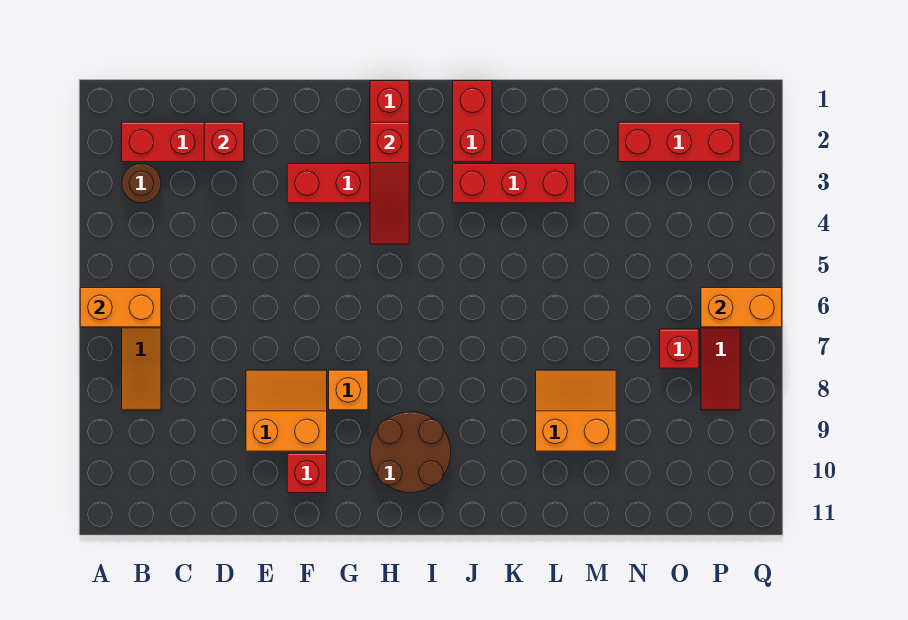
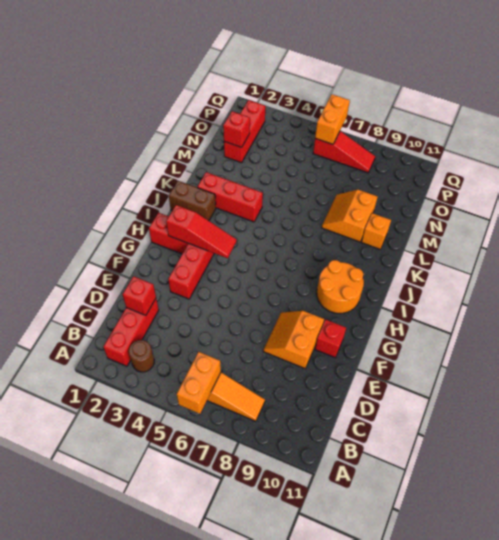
orange brick G8 level 1 -> orange brick L10 level 1
brown round brick H9:I10 level 1 -> orange round brick H9:I10 level 1
red brick J1:J2 level 1 -> brown brick J1:J2 level 1
red brick J3:L3 level 1 -> red brick K2:K4 level 1
red brick O7 level 1 -> red brick N2 level 2

